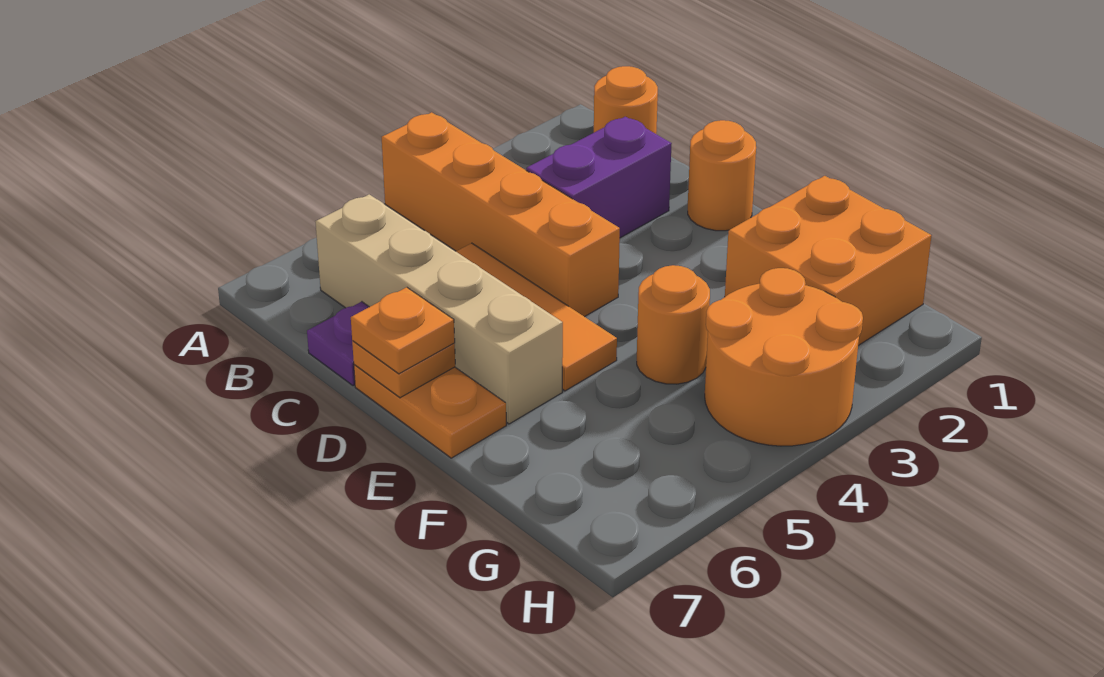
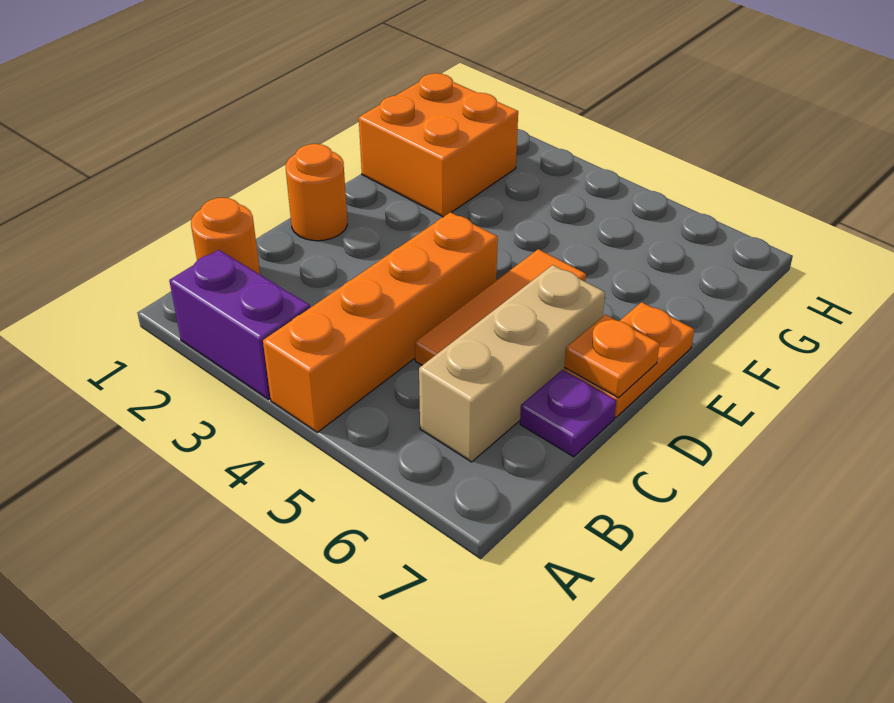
tan brick B6:E6 level 1 -> tan brick B6:D6 level 1
purple brick C2:C3 level 1 -> purple brick A2:A3 level 1
orange plate D7 level 3 -> none
orange round brick F4 level 1 -> none
orange round brick G3:H4 level 1 -> none

